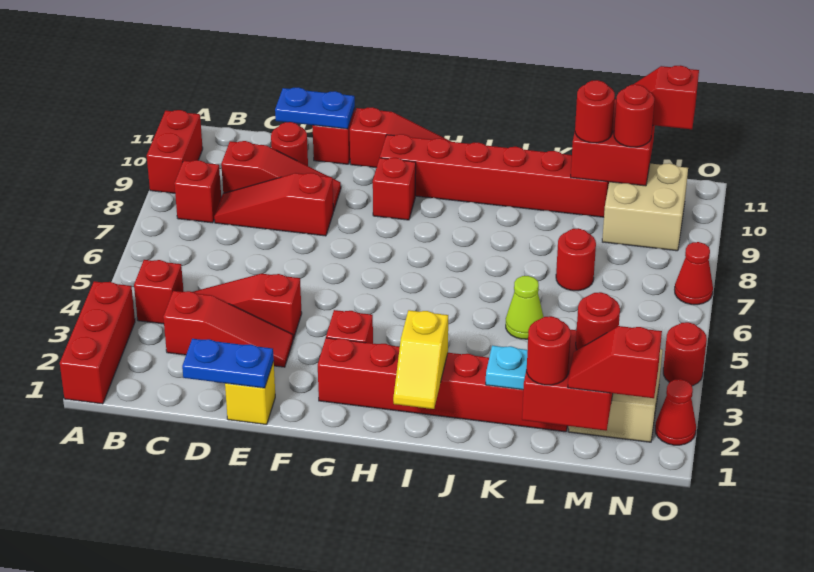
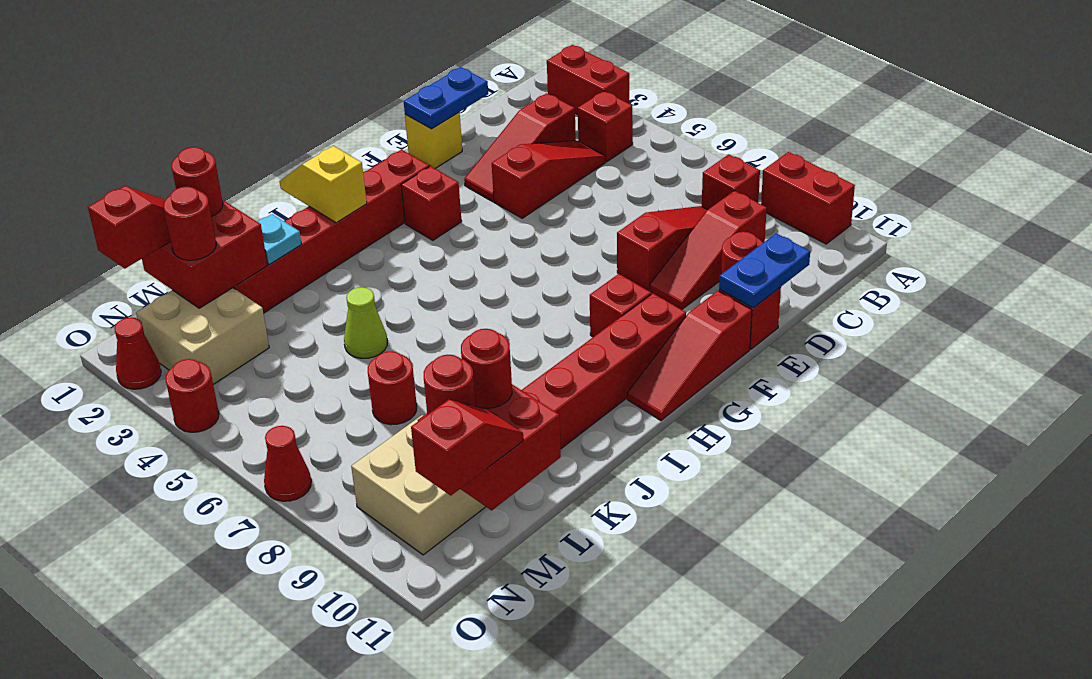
red brick A1:A3 level 1 -> red brick A2:A3 level 1

